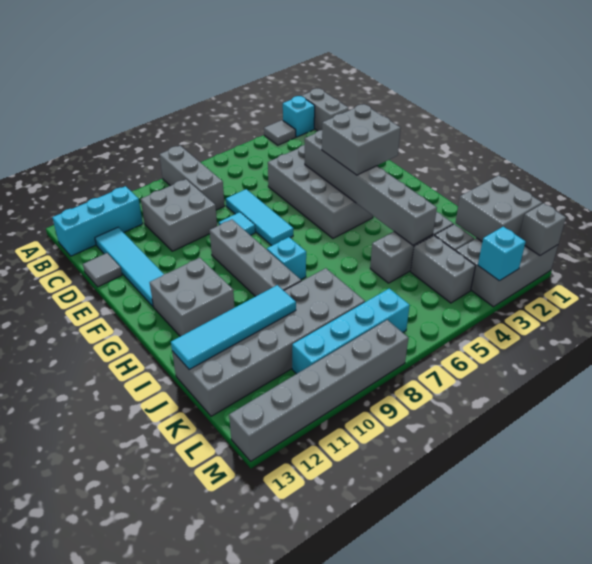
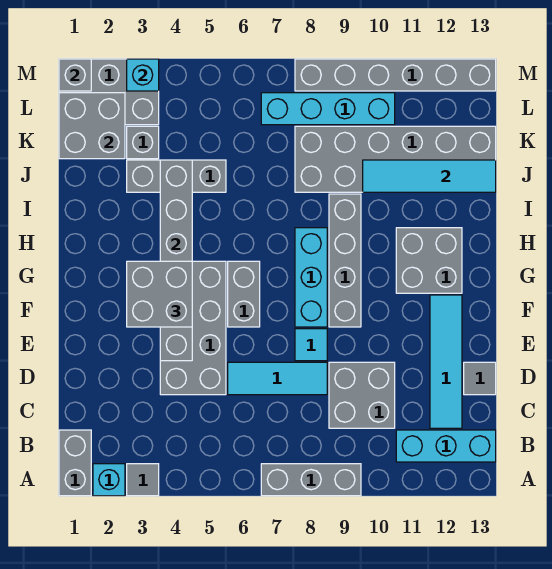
grey brick A8:C8 level 1 -> grey brick A7:A9 level 1
cyan tile D7:F7 level 1 -> cyan tile D6:D8 level 1
cyan brick H8 level 1 -> cyan brick F8:H8 level 1
grey brick K4:L4 level 1 -> grey brick F6:G6 level 1

